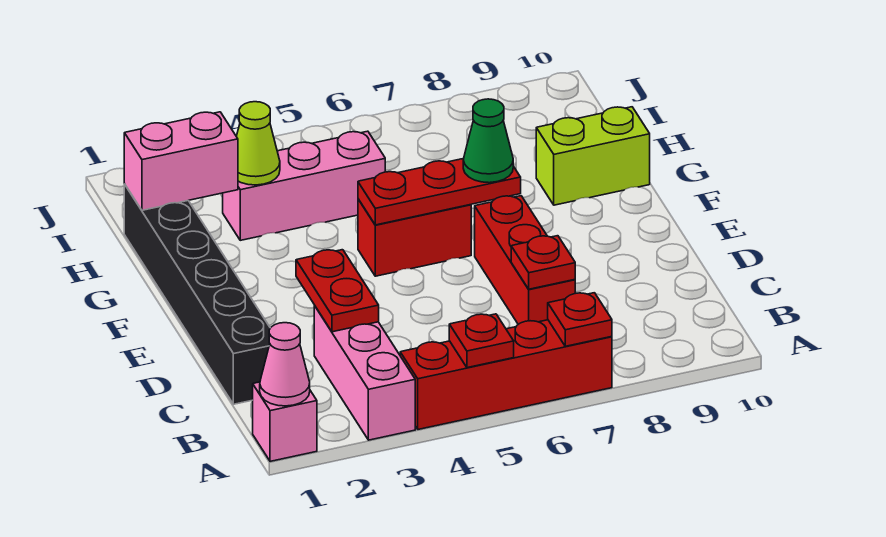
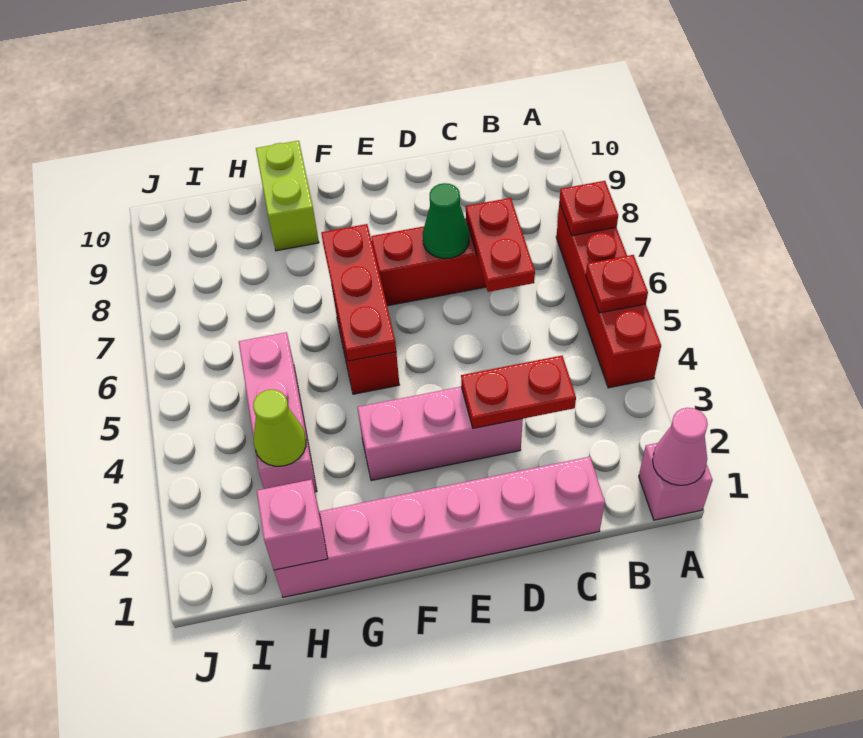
pink brick A3:C3 level 1 -> pink brick D3:F3 level 1
black brick C1:H1 level 1 -> pink brick C1:H1 level 1
red plate C7 level 2 -> red plate C6:C7 level 2
green cone F7 level 3 -> green cone D7 level 2
pink brick H1:H2 level 2 -> pink brick H1 level 2

